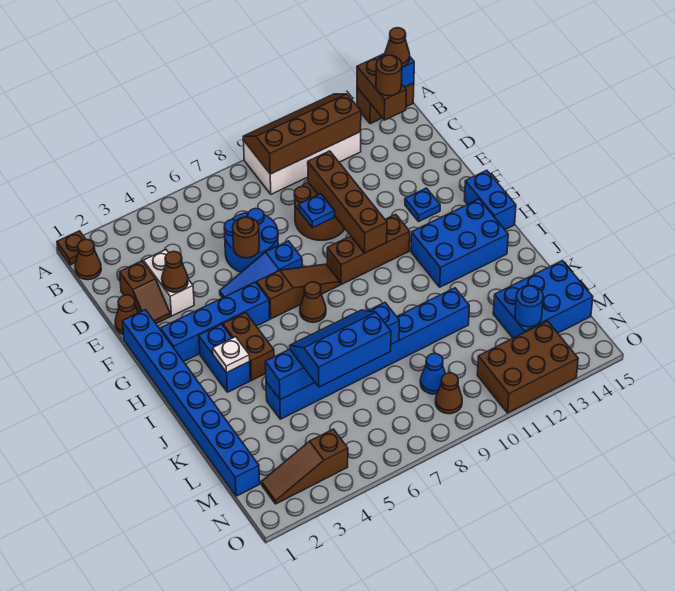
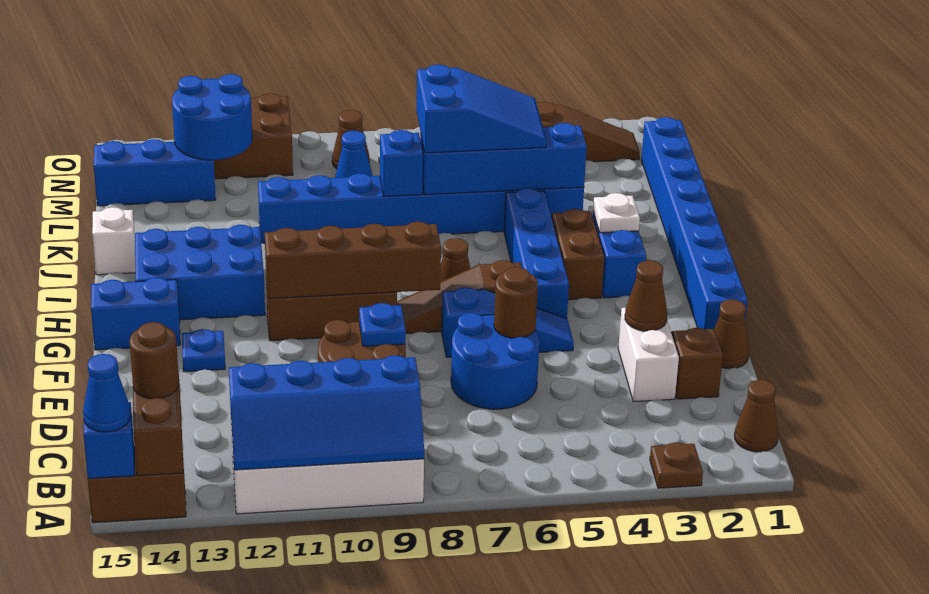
brown plate A1 level 1 -> brown plate A3 level 1
brown slope A9:B12 level 2 top B -> blue slope A9:B12 level 2 top B
brown cone A15 level 3 -> blue cone A15 level 3
brown brick D10:G10 level 2 -> brown brick G8:G11 level 2
blue brick G2:G5 level 1 -> blue brick G5:J5 level 1
blue brick G15:H15 level 1 -> blue brick G14:G15 level 1
none -> white brick J15 level 1
blue slope K5:L7 level 3 top L -> blue slope K5:L7 level 3 top 7
blue brick L13:M15 level 1 -> blue brick M13:M15 level 1
blue round brick M13 level 2 -> blue round brick M12:N13 level 2

